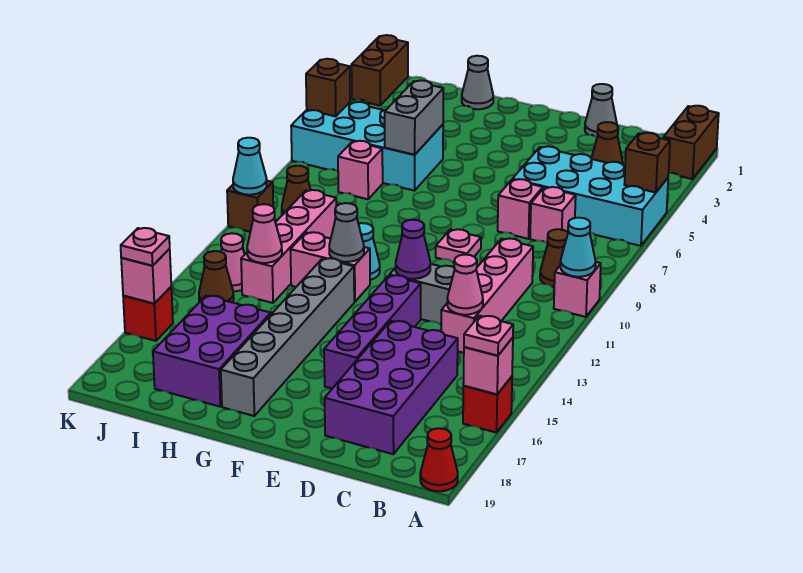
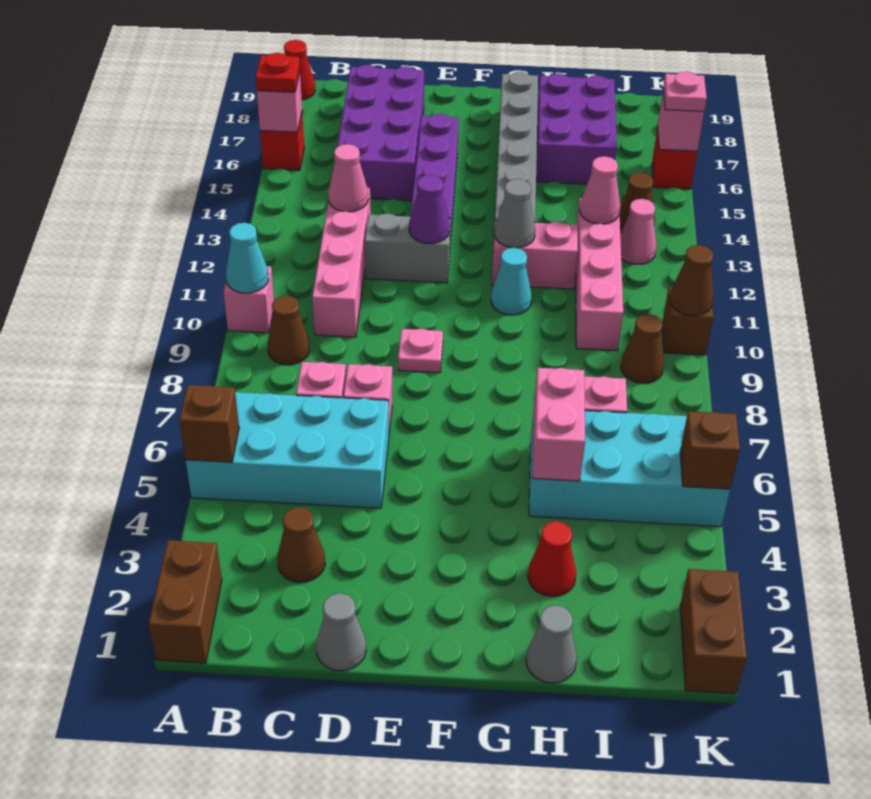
pink plate A16 level 3 -> red plate A16 level 3
none -> red cone H3 level 1
grey brick H5:H6 level 2 -> pink brick H5:H6 level 2
cyan cone K10 level 2 -> brown cone K10 level 2

